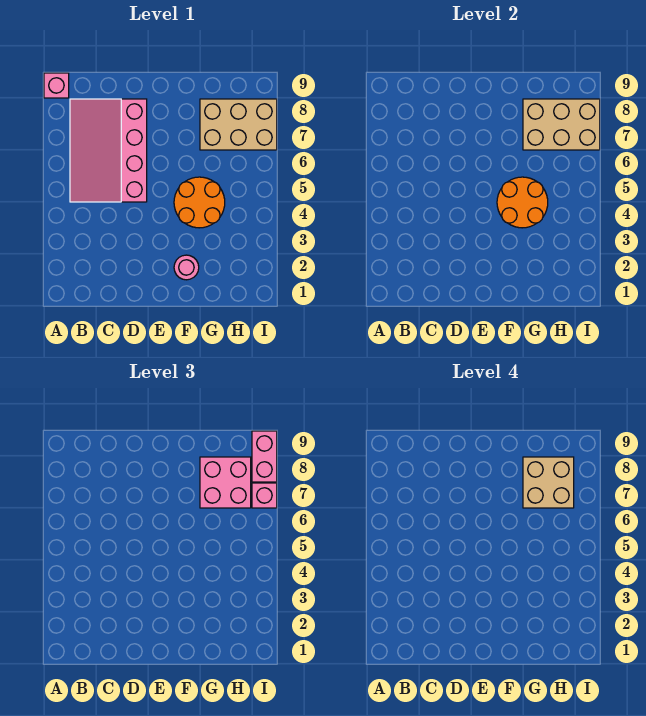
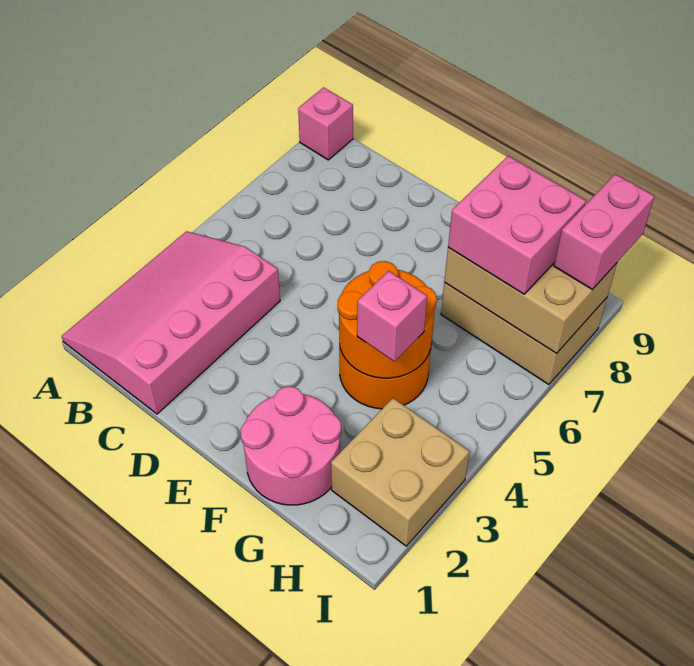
pink slope B5:D8 level 1 top D -> pink slope A1:C4 level 1 top C
pink round brick F2 level 1 -> pink round brick F1:G2 level 1
tan brick G7:H8 level 4 -> tan brick H2:I3 level 1
pink brick I7 level 3 -> pink brick G4 level 3

